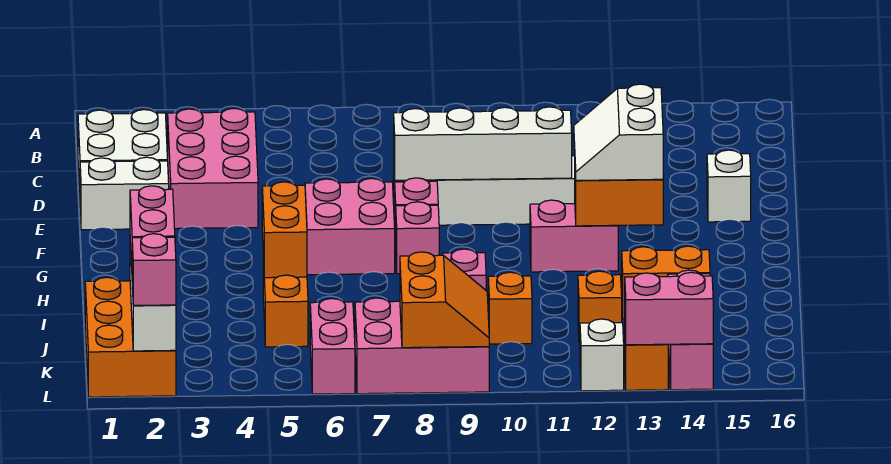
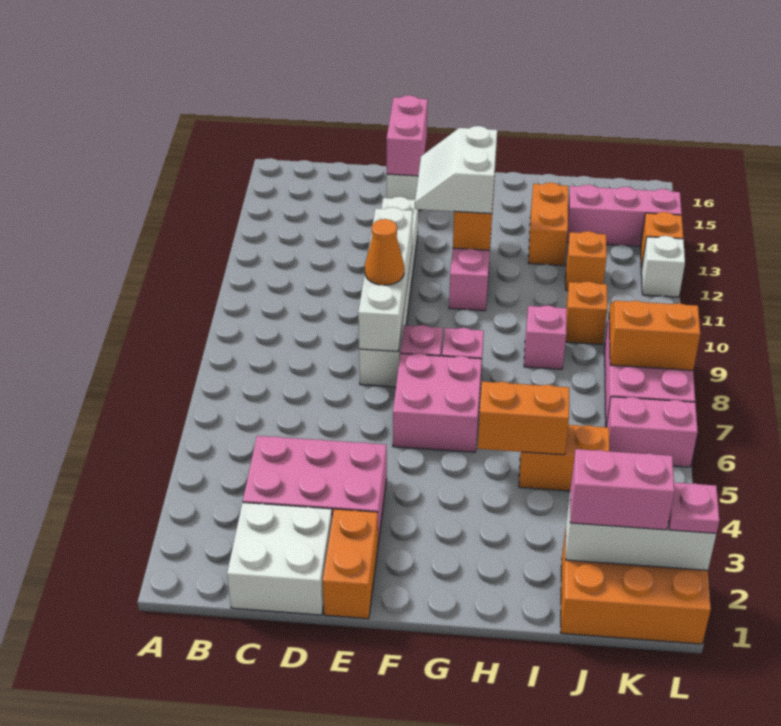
white brick E1:E2 level 1 -> orange brick E1:E2 level 1
none -> orange cone E9 level 3
white slope F12:G13 level 3 top 13 -> white slope F12:G13 level 3 top G
pink brick L2 level 3 -> pink plate L2 level 3
pink brick L13:L14 level 2 -> pink brick E15:E16 level 2

